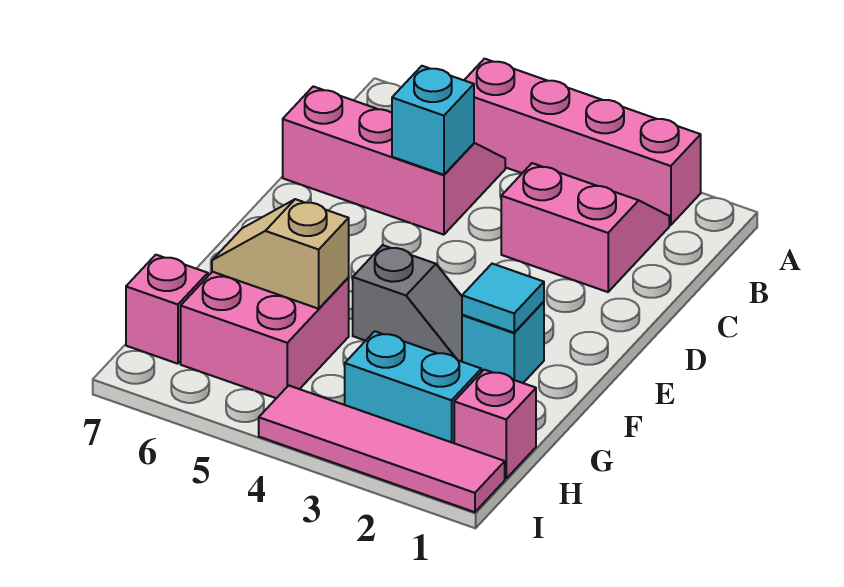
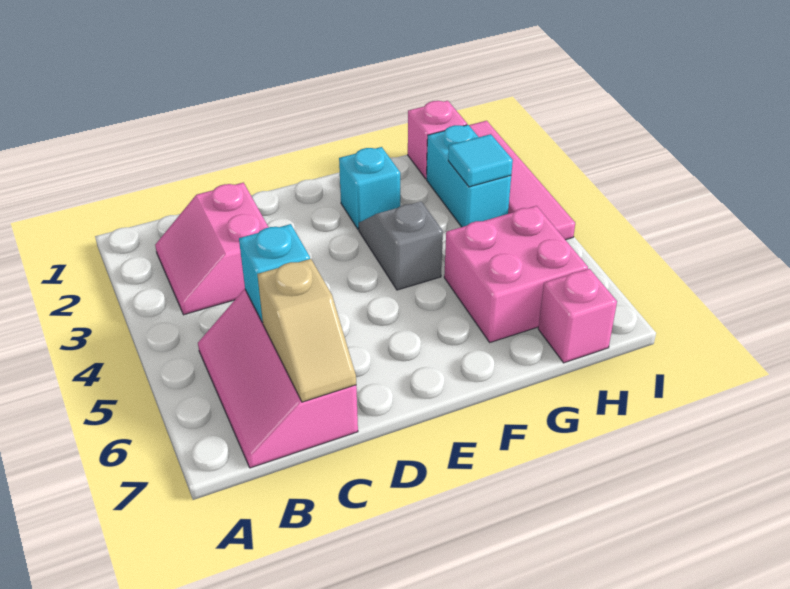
pink brick A2:A5 level 1 -> none
cyan tile F2 level 2 -> cyan tile H3 level 2
tan slope G5:G6 level 2 top 5 -> tan slope C6:C7 level 2 top 6

